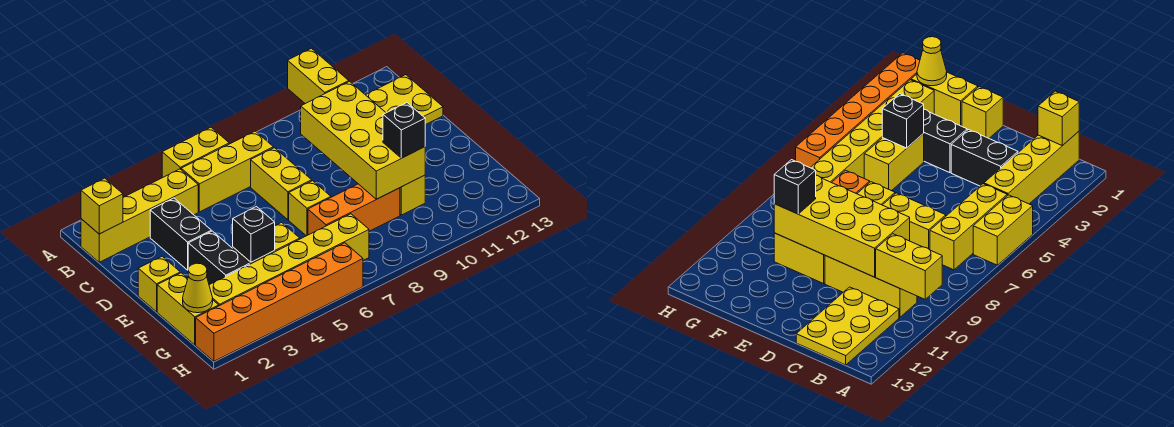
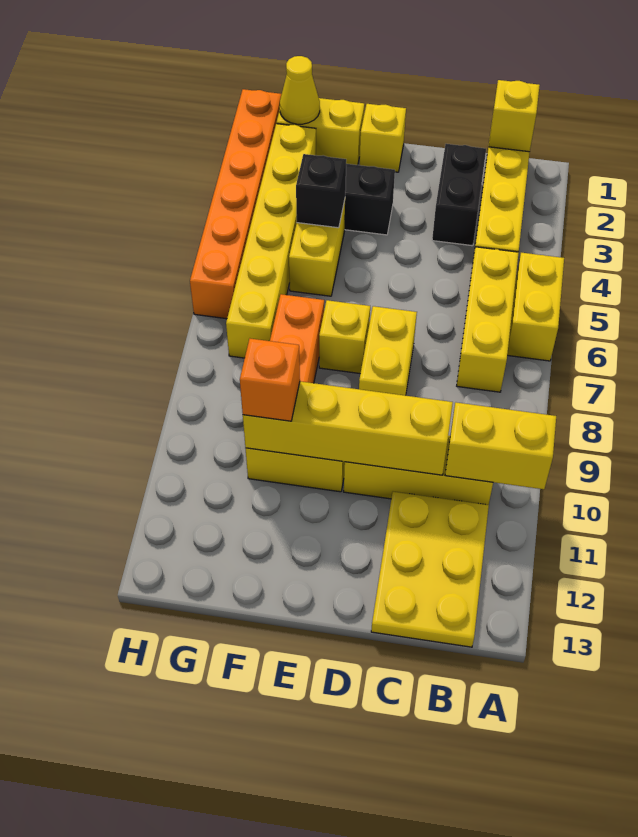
black brick C3:D3 level 1 -> black brick C2:C3 level 1
yellow brick C7:D7 level 1 -> yellow brick D7:D8 level 1
yellow brick C9:F10 level 2 -> yellow brick C10:F10 level 2
black brick F10 level 3 -> orange brick F10 level 3

